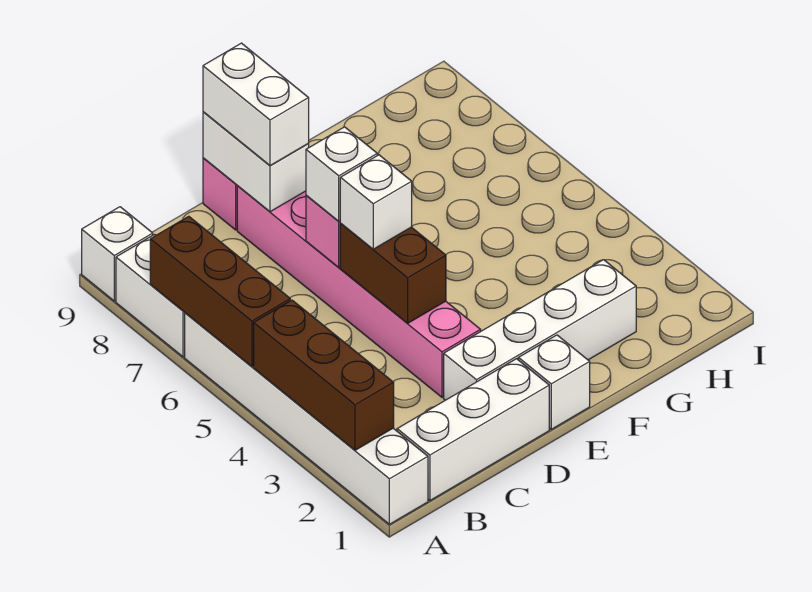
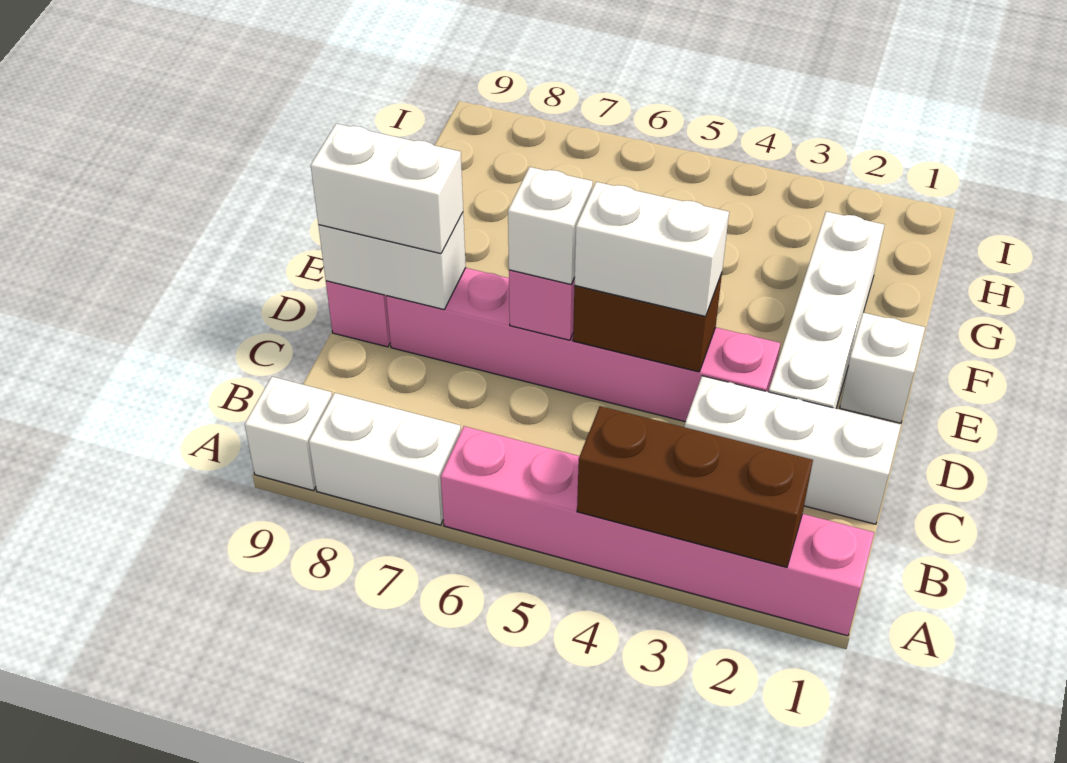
white brick A1:A6 level 1 -> pink brick A1:A6 level 1
brown brick A5:A7 level 2 -> none
white brick B1:D1 level 1 -> white brick C1:C3 level 1
white brick D5 level 3 -> white brick D4:D5 level 3

